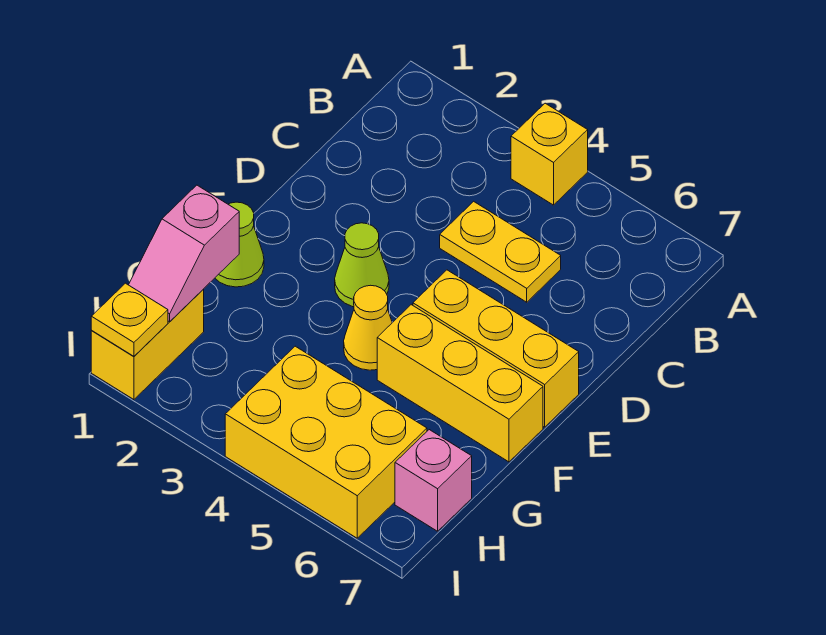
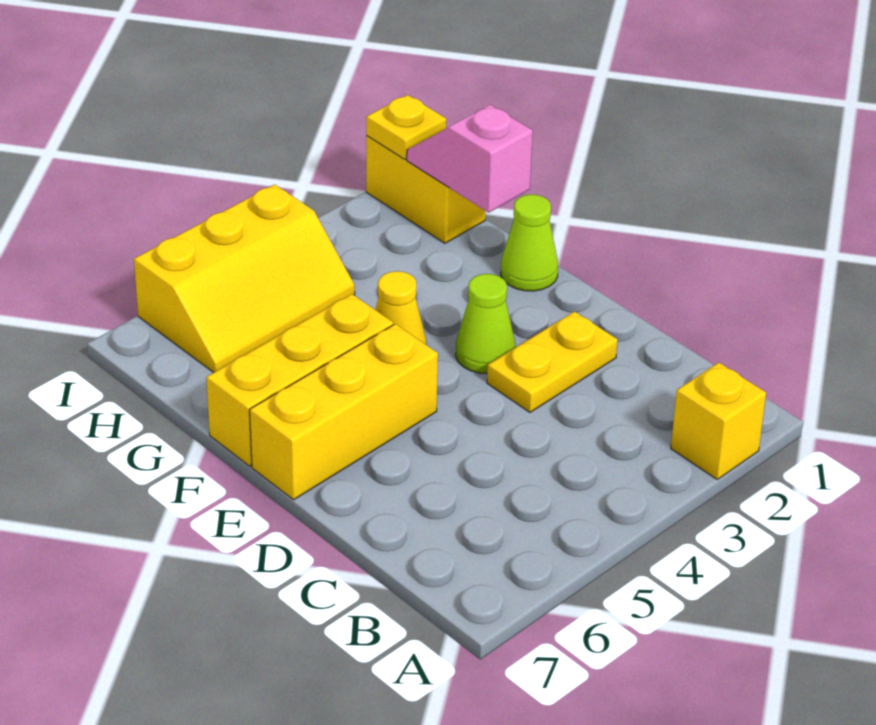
yellow brick A4 level 1 -> yellow brick A2 level 1
yellow plate C4:C5 level 1 -> yellow plate D2:D3 level 1
yellow brick H4:I6 level 1 -> yellow slope H4:I6 level 1 top I
pink brick H7 level 1 -> none

